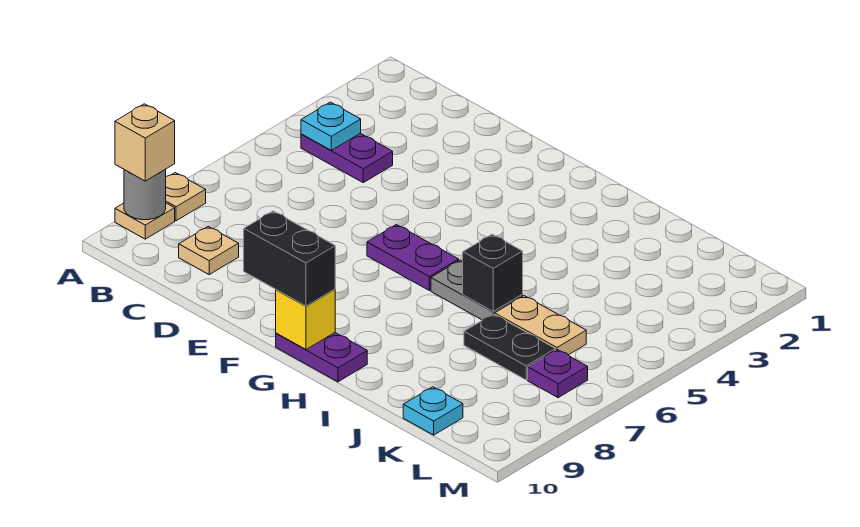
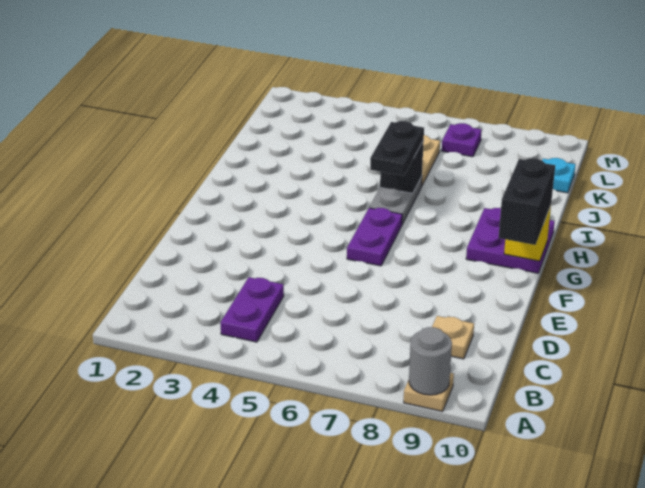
tan plate A8 level 1 -> none
tan brick A9 level 3 -> none
cyan plate B4 level 2 -> none
purple plate G10:H10 level 1 -> purple plate G9:H10 level 1
black plate J7:K7 level 1 -> black plate H6:I6 level 3

